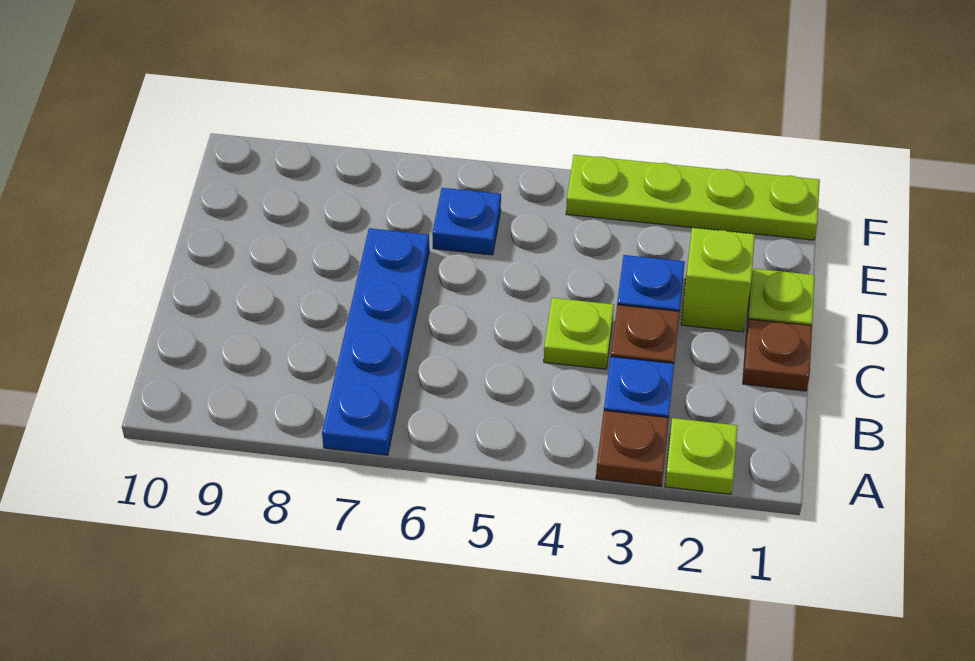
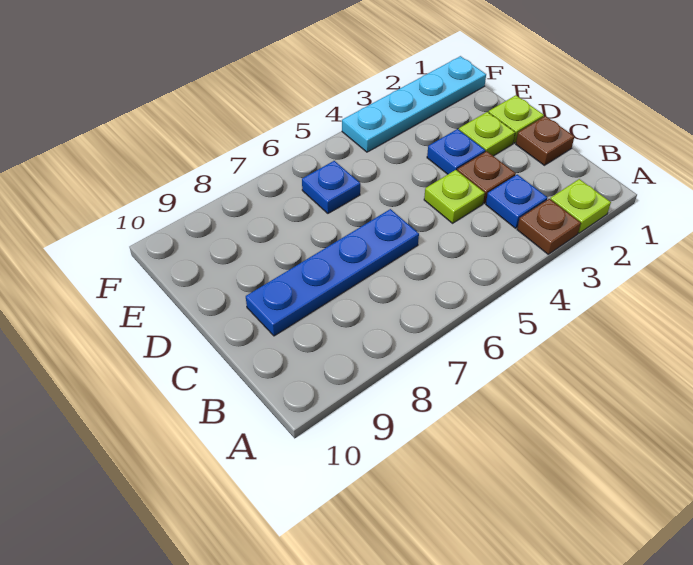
blue plate A7:D7 level 1 -> blue plate C6:C9 level 1
lime brick D2 level 1 -> lime plate D2 level 1
lime plate F1:F4 level 1 -> cyan plate F1:F4 level 1

